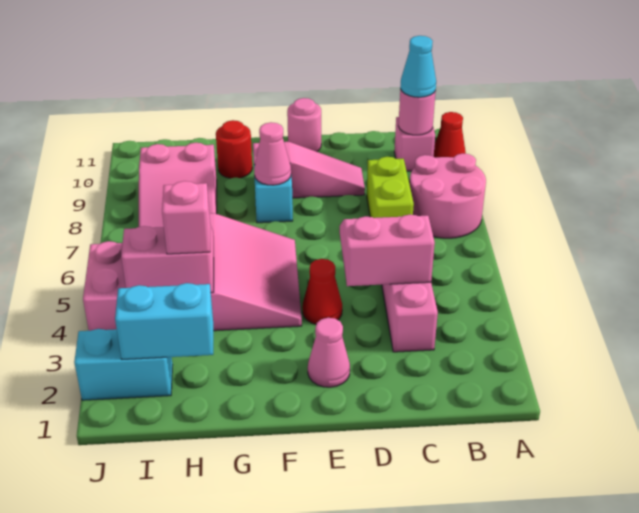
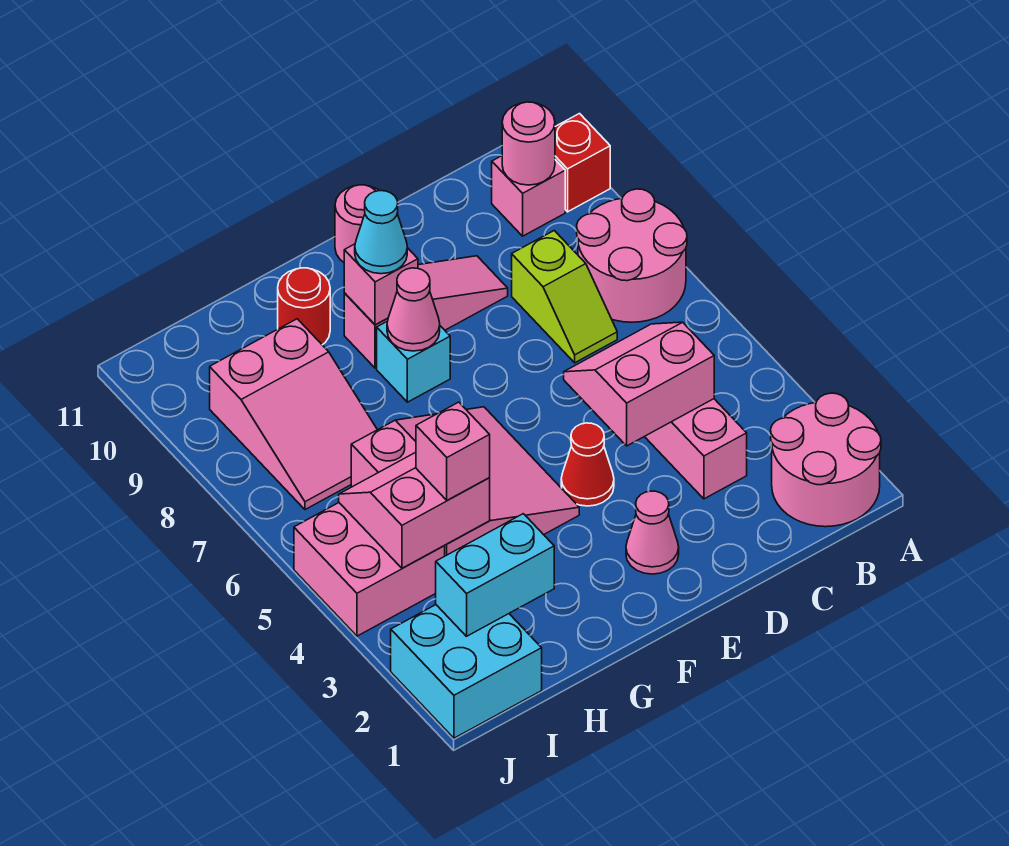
none -> pink round brick A1:B2 level 1
red cone A10 level 1 -> red brick A10 level 1
cyan cone B10 level 3 -> cyan cone F9 level 3
lime brick C7:C8 level 1 -> lime slope C7:C8 level 1 top 8
none -> pink brick F9 level 2
cyan brick I2:J2 level 1 -> cyan brick I1:J2 level 1

